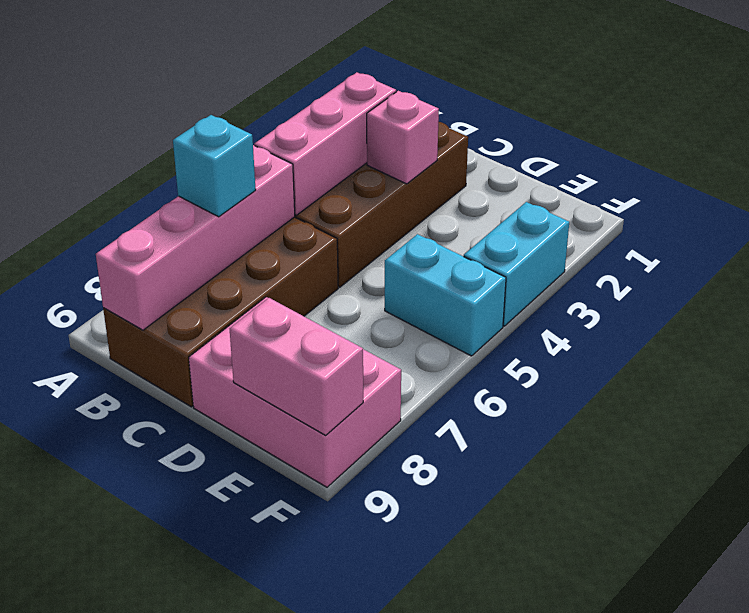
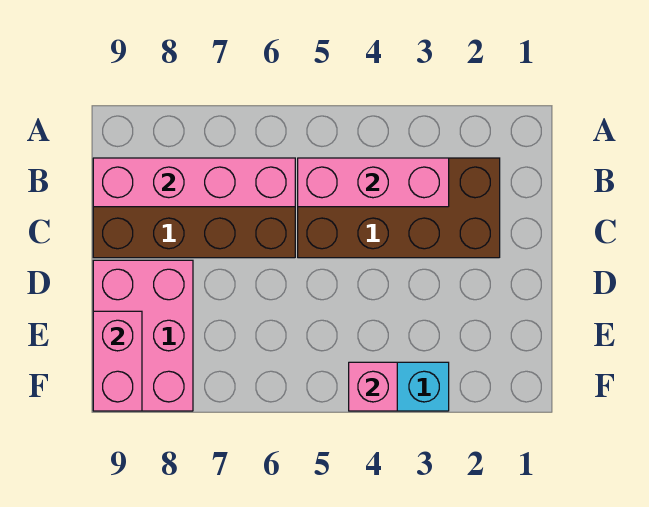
cyan brick B7 level 3 -> none
pink brick C3 level 2 -> pink brick F4 level 2
cyan brick E5:F5 level 1 -> none

